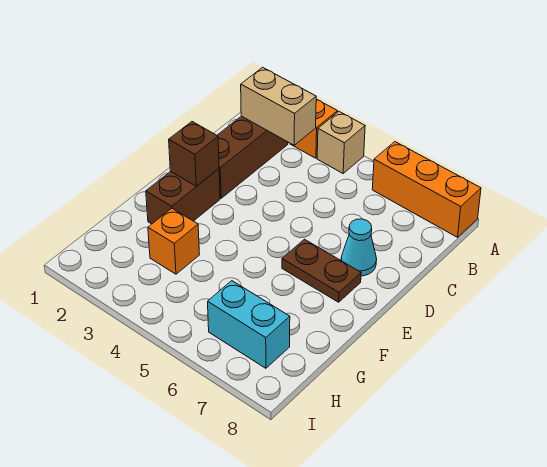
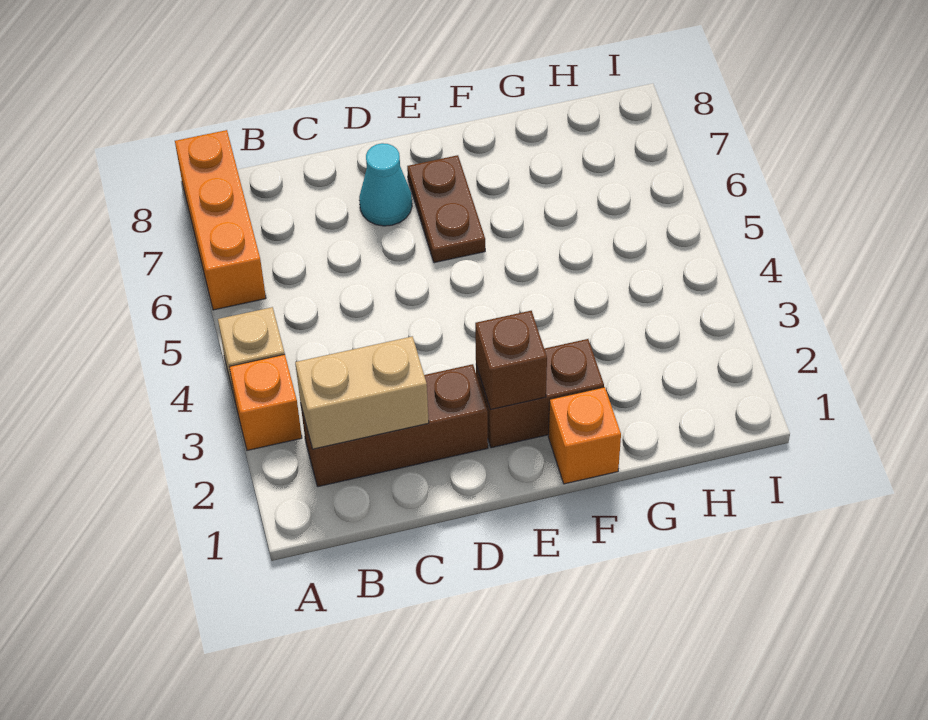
tan brick B2:B3 level 2 -> tan brick B2:C2 level 2
orange brick G3 level 1 -> orange brick F1 level 1
cyan brick H6:H7 level 1 -> none

